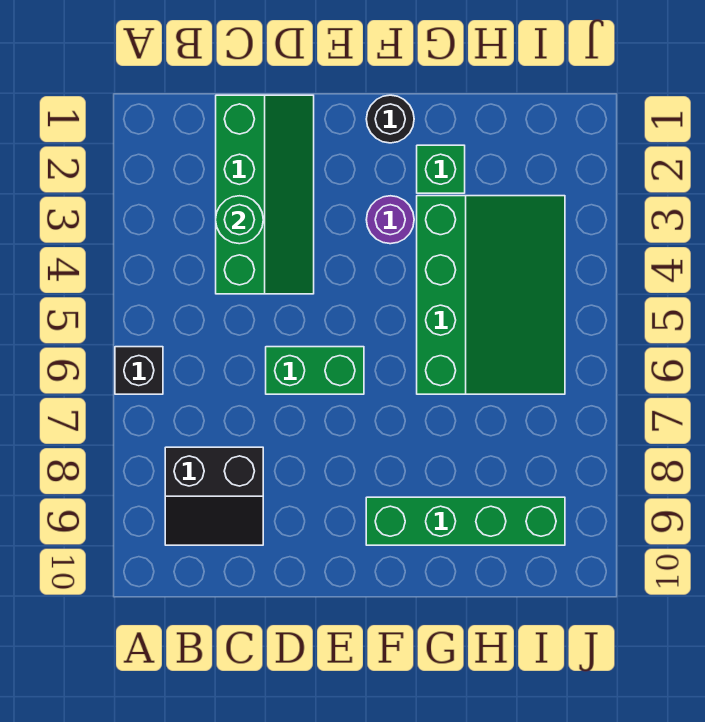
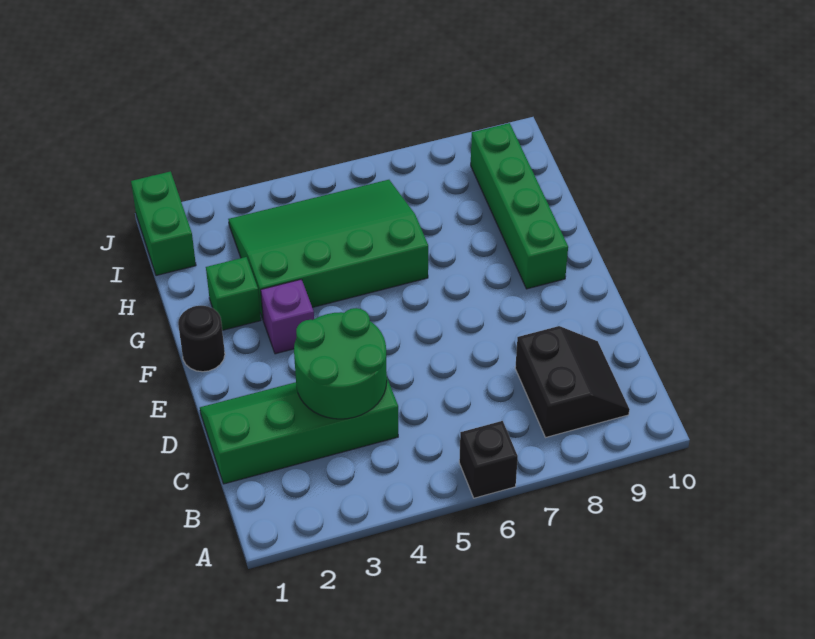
green round brick C3 level 2 -> green round brick C3:D4 level 2
green brick D6:E6 level 1 -> green brick I1:J1 level 1
purple round brick F3 level 1 -> purple brick F3 level 1

